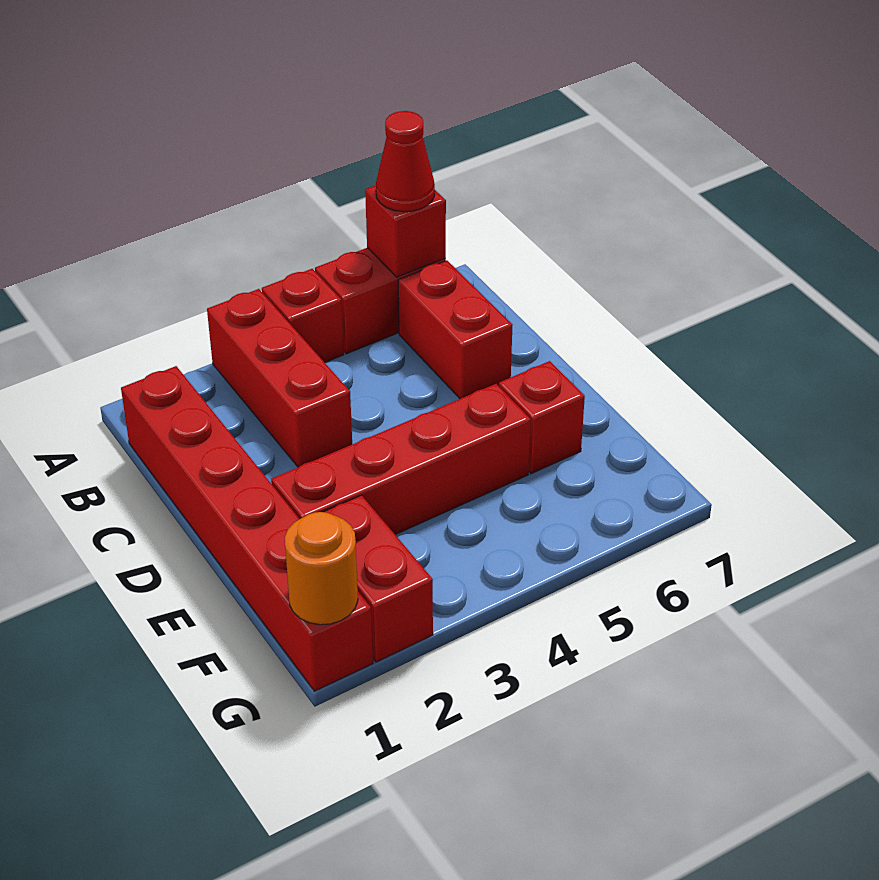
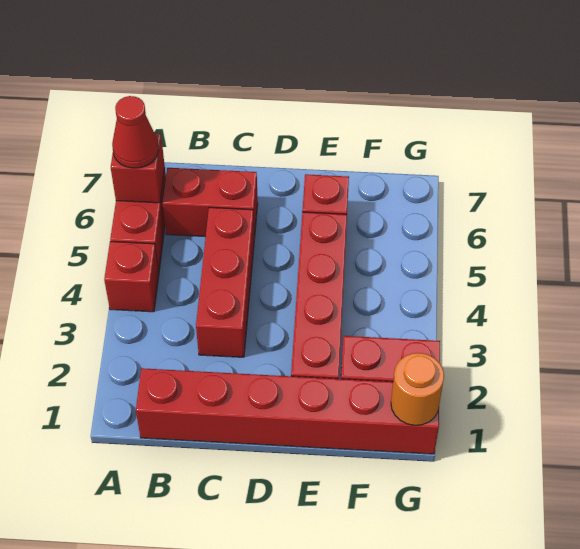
red brick A3:C3 level 1 -> red brick C3:C5 level 1

